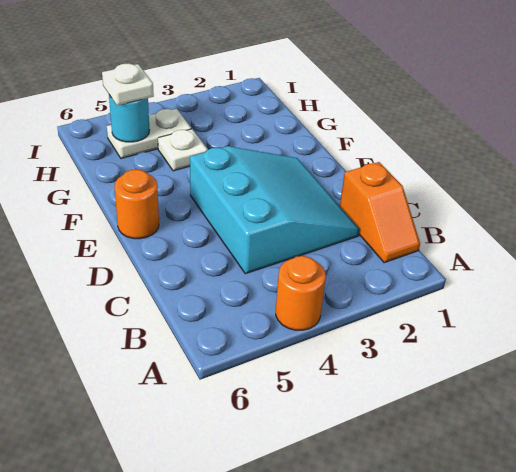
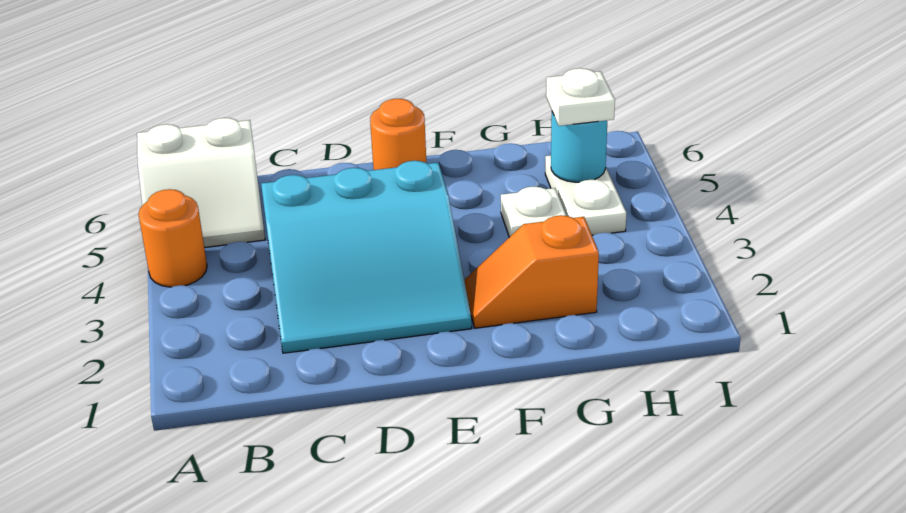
none -> white slope A5:B6 level 1 top 6
orange slope B1:C1 level 1 top C -> orange slope F2:G2 level 1 top G

